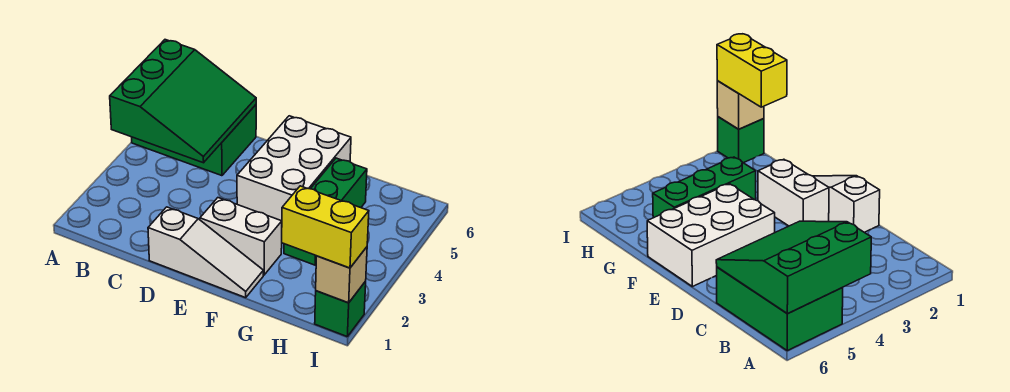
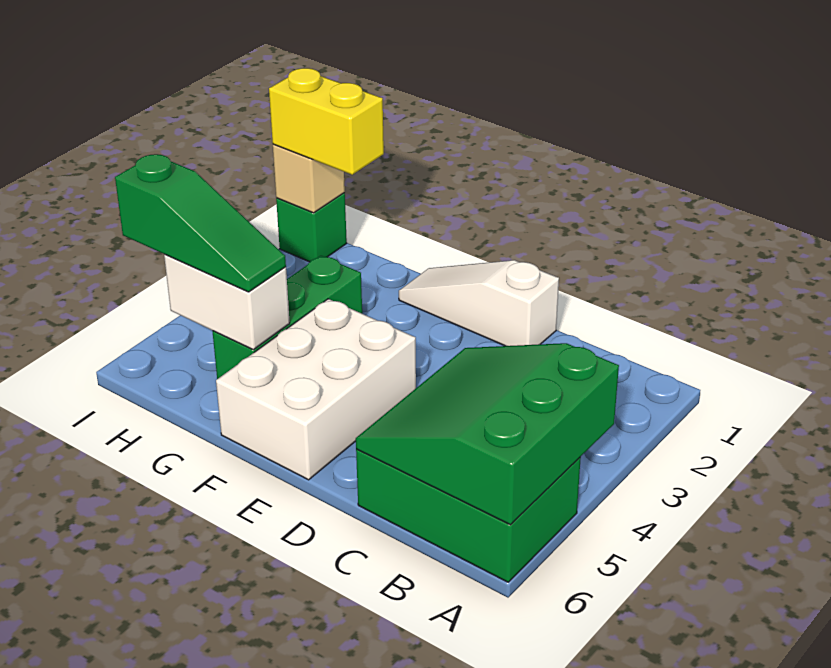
white brick E2:F2 level 1 -> white brick G5:H5 level 2
none -> green slope G5:I5 level 3 top I

